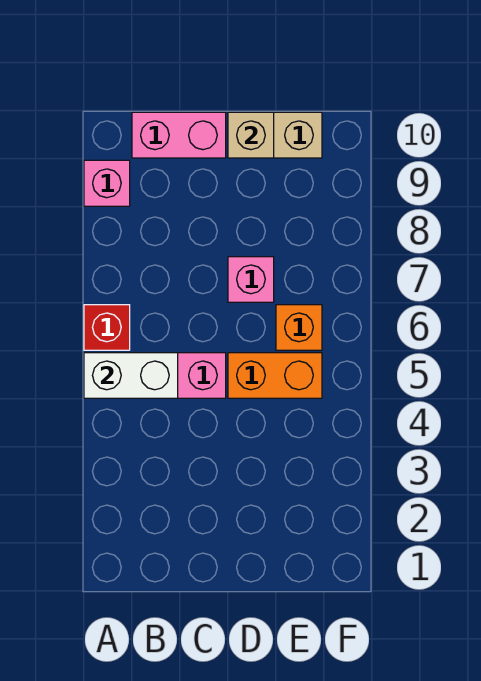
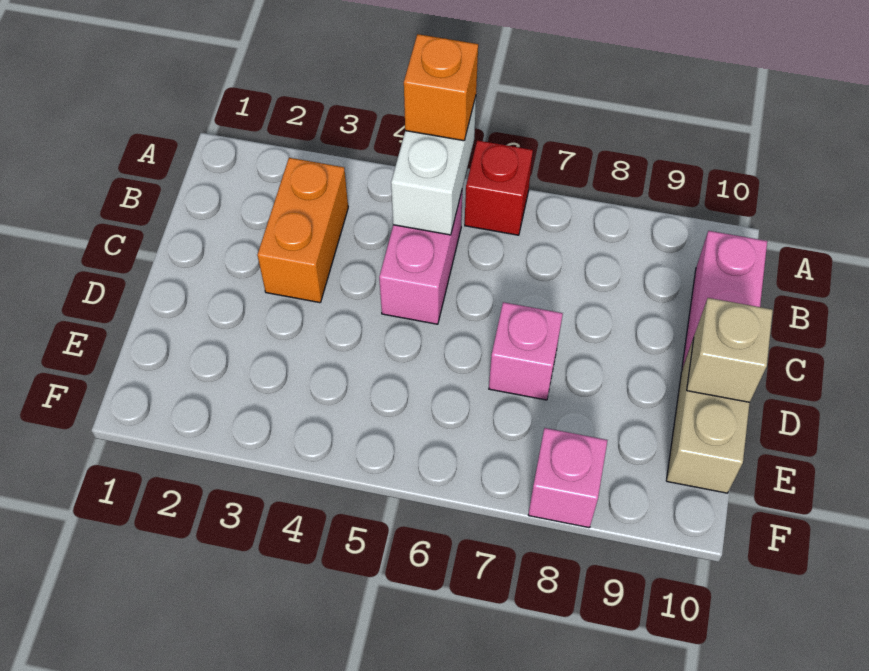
pink brick A9 level 1 -> pink brick F8 level 1
orange brick D5:E5 level 1 -> orange brick B3:C3 level 1
orange brick E6 level 1 -> orange brick A5 level 3

